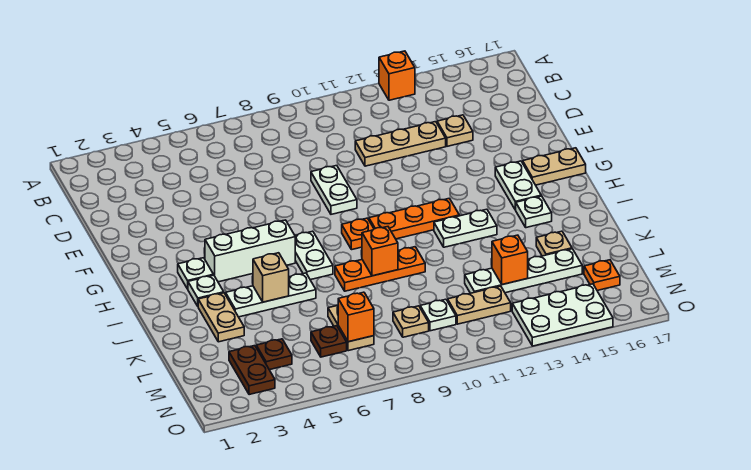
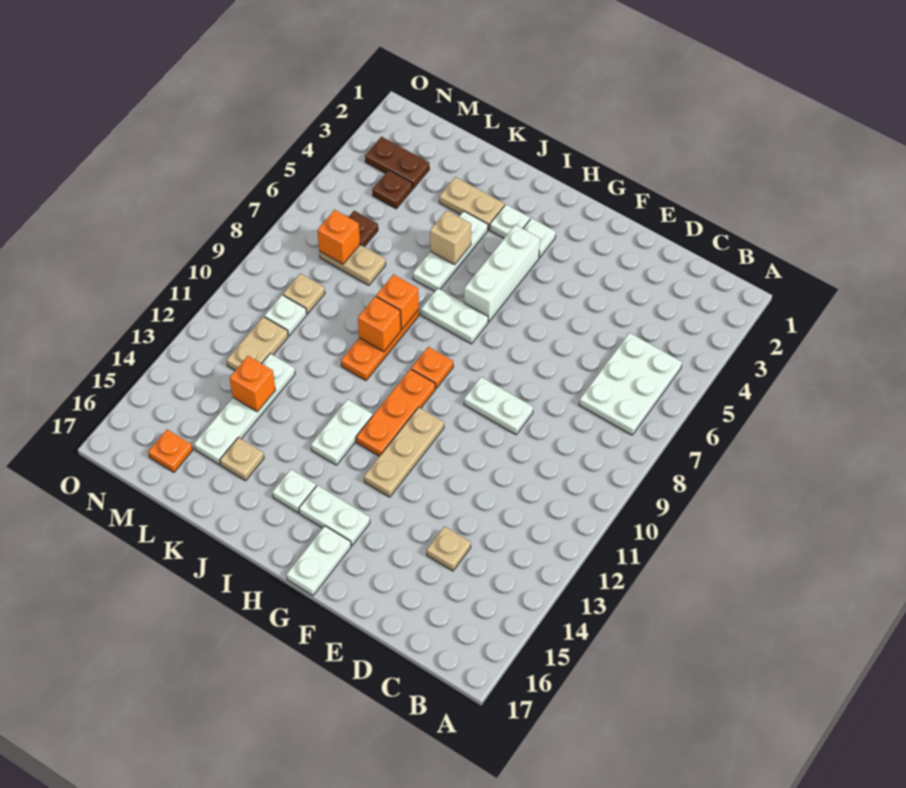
orange brick A13 level 1 -> orange brick J8 level 2
tan plate D11:D13 level 1 -> tan plate G11:G13 level 1
tan plate G16:G17 level 1 -> white plate G16:G17 level 1
white plate N13:O15 level 1 -> white plate B5:C7 level 1

